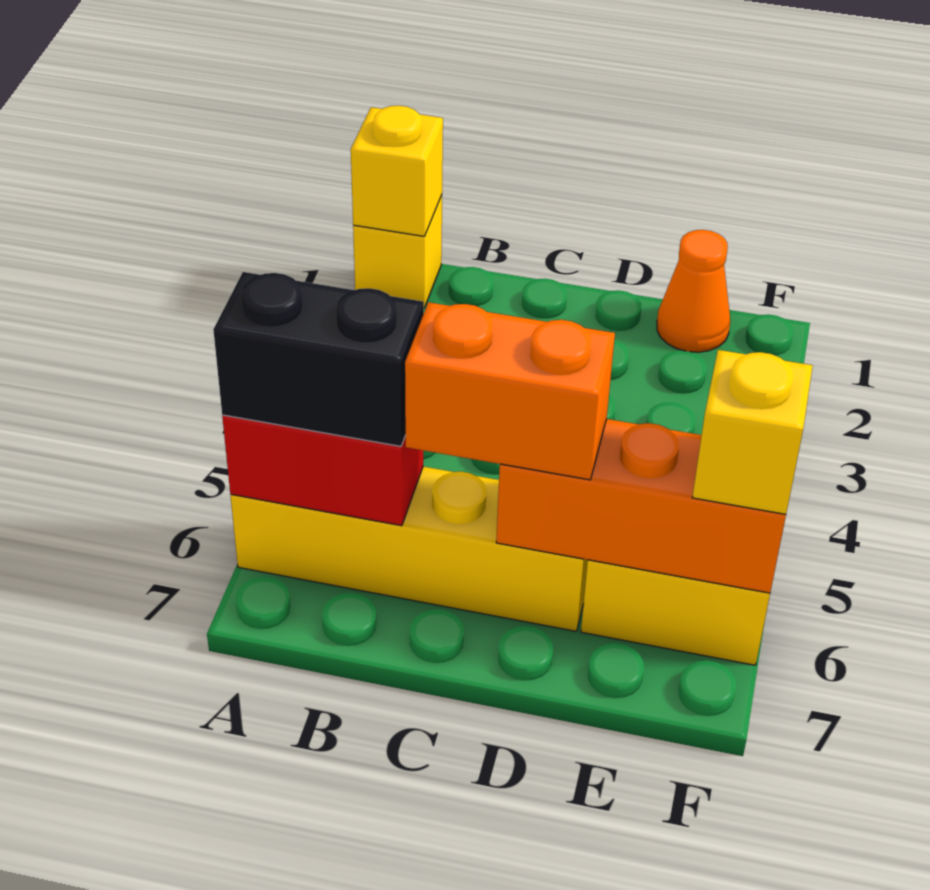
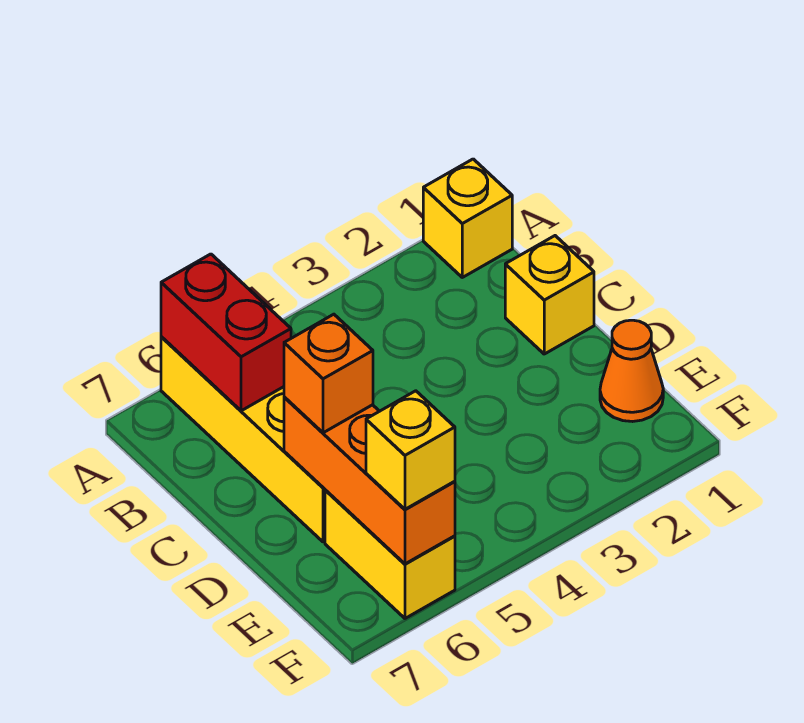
yellow brick A1 level 2 -> yellow brick C1 level 1
black brick A6:B6 level 3 -> none
orange brick C6:D6 level 3 -> orange brick D6 level 3

